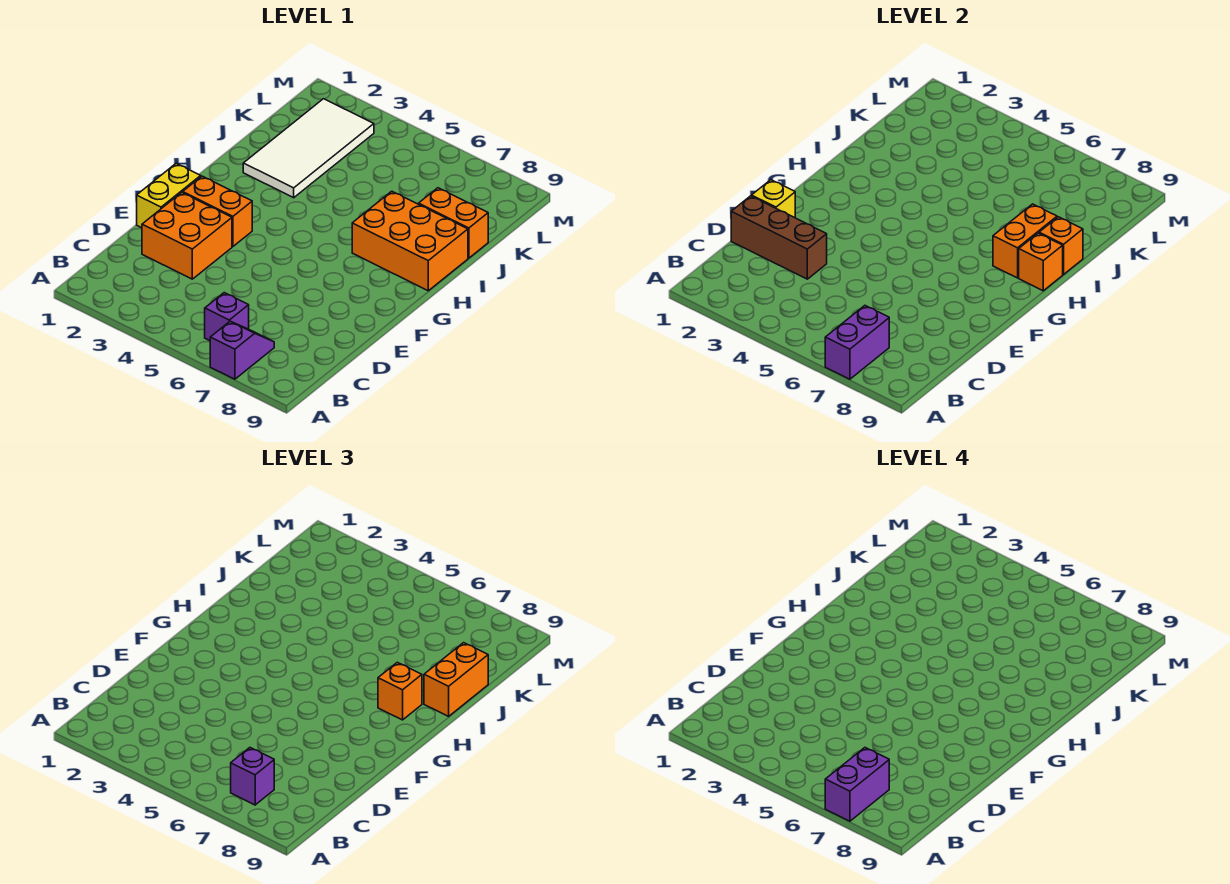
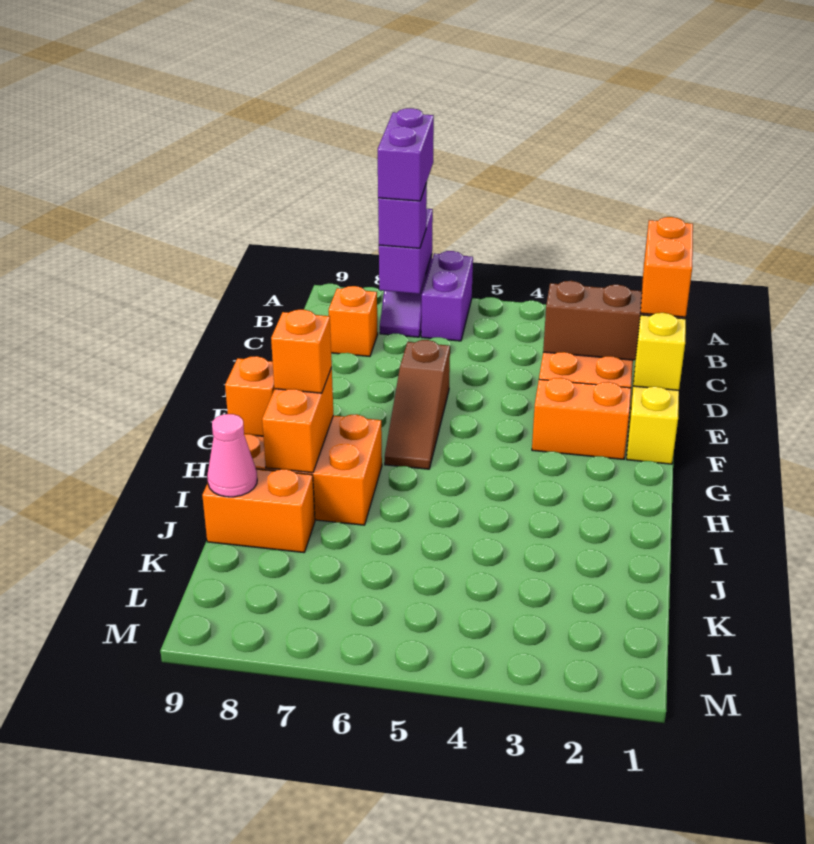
purple brick B6 level 1 -> purple brick A6:B6 level 1
none -> brown slope E6:G6 level 1 top E
white tile I2:L3 level 1 -> none
orange brick I9 level 2 -> orange brick C8 level 1
orange brick I9:J9 level 3 -> orange brick C1:D1 level 3
none -> pink cone J9 level 2

